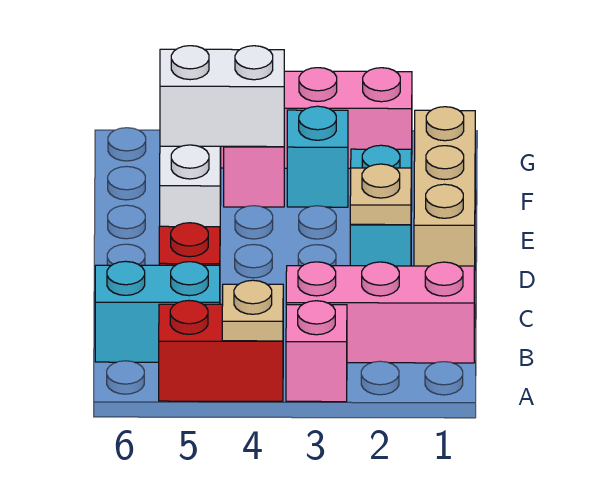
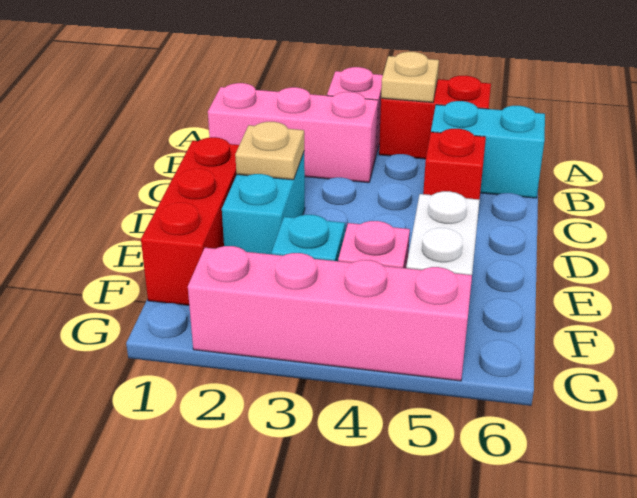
tan brick D1:F1 level 1 -> red brick D1:F1 level 1
white brick F4:F5 level 2 -> none

